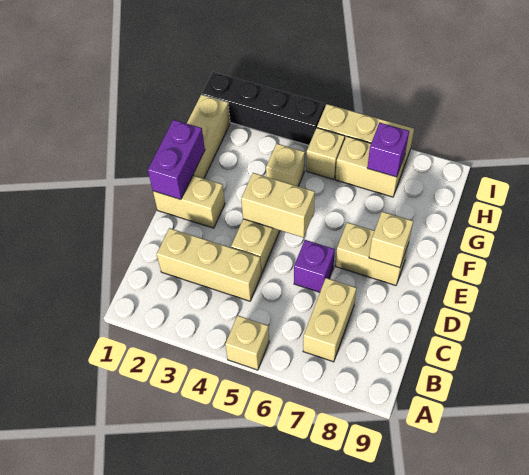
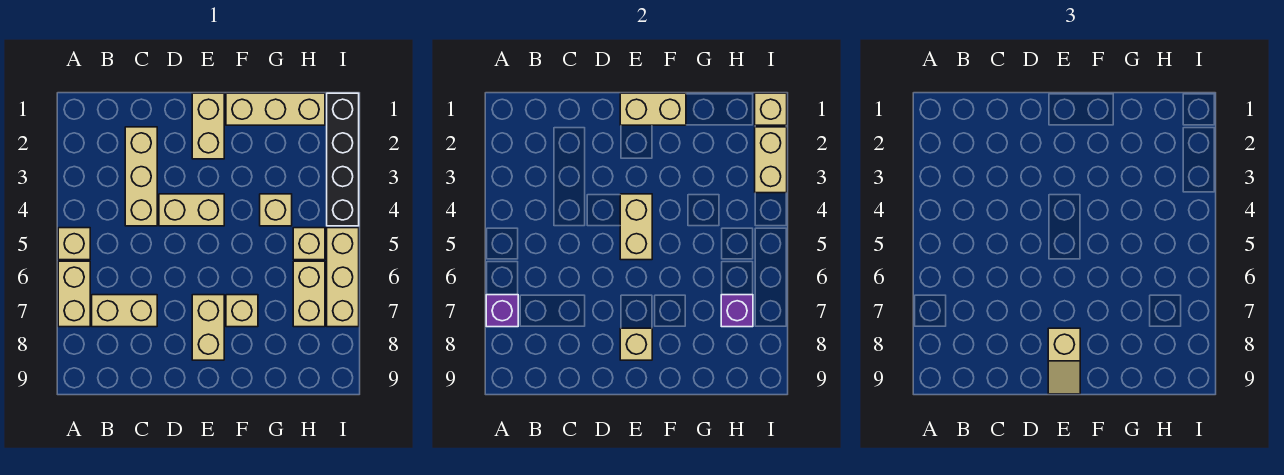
none -> tan brick A6:A7 level 1
purple brick D6 level 1 -> purple brick A7 level 2
purple brick E1:F1 level 2 -> tan brick E1:F1 level 2
none -> tan slope E8:E9 level 3 top 8
none -> tan brick F7 level 1
none -> tan brick I1 level 2
none -> tan brick I2:I3 level 2

